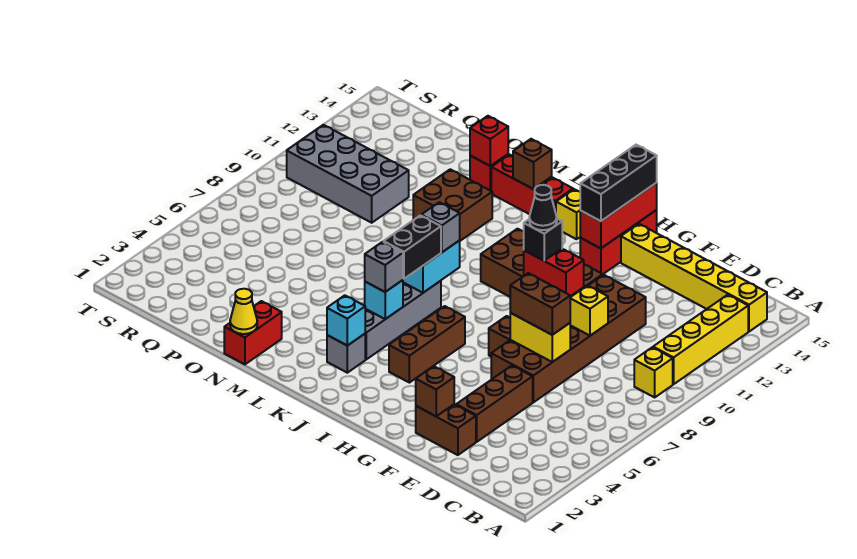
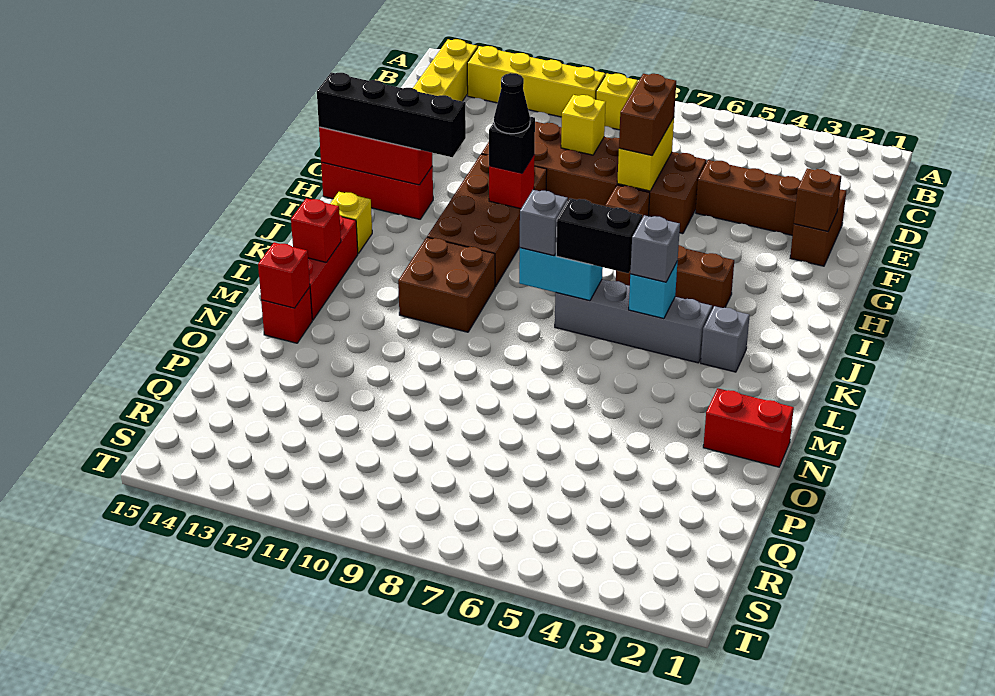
red brick G10:H10 level 2 -> red brick H10 level 2
black brick H13:H15 level 3 -> black brick H12:H15 level 3
cyan brick K3 level 2 -> none
brown brick L14 level 2 -> red brick L14 level 2
brown brick M11:N12 level 1 -> brown brick K10:L11 level 1
yellow cone N1 level 2 -> none
grey brick P10:S11 level 1 -> none

